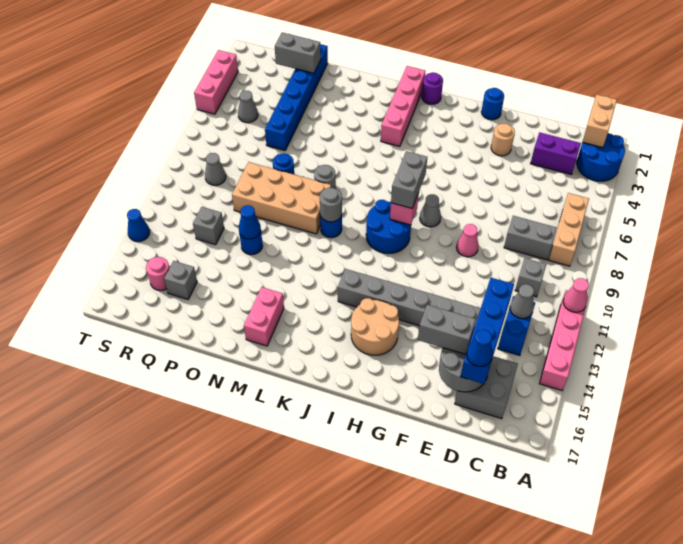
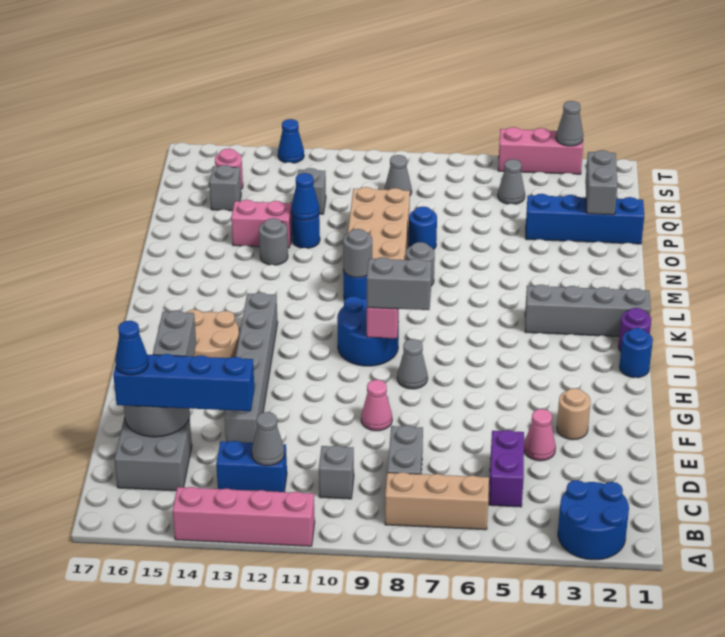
pink cone A11 level 2 -> pink cone E4 level 1
tan brick B1:B2 level 2 -> none
purple brick C3:D3 level 1 -> purple brick C5:D5 level 1
blue round brick G1 level 1 -> blue round brick I1 level 1
pink brick K1:K4 level 1 -> grey brick K1:K4 level 1
pink brick M15:M16 level 1 -> pink brick O13:O14 level 1
none -> grey round brick N13 level 1
blue brick P1:P6 level 1 -> blue brick P1:P4 level 1
none -> grey cone T3 level 2

